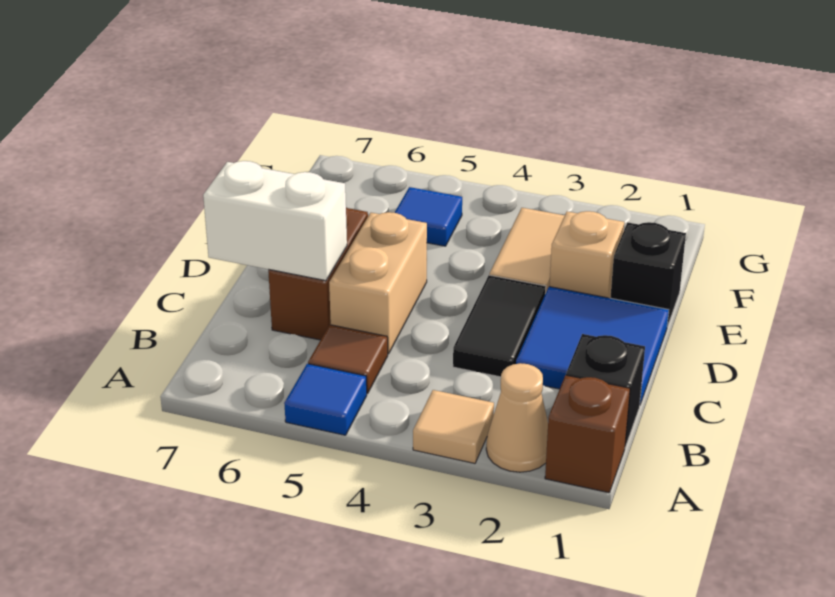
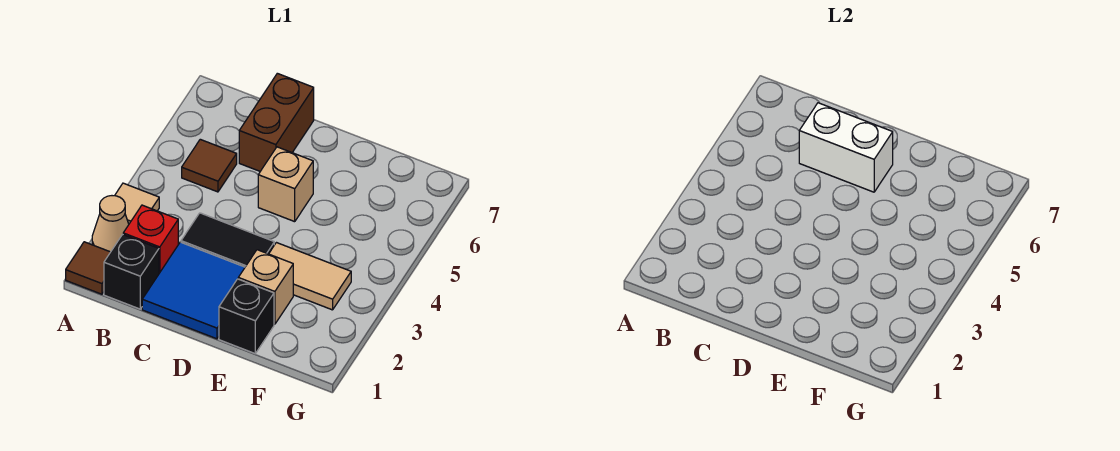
brown brick A1 level 1 -> brown tile A1 level 1
blue tile A5 level 1 -> none
none -> red brick B2 level 1
tan brick C5:D5 level 1 -> tan brick D5 level 1
brown brick C6:D6 level 1 -> brown brick C6:C7 level 1
white brick C6:C7 level 2 -> white brick C6:D6 level 2
blue tile F5 level 1 -> none

